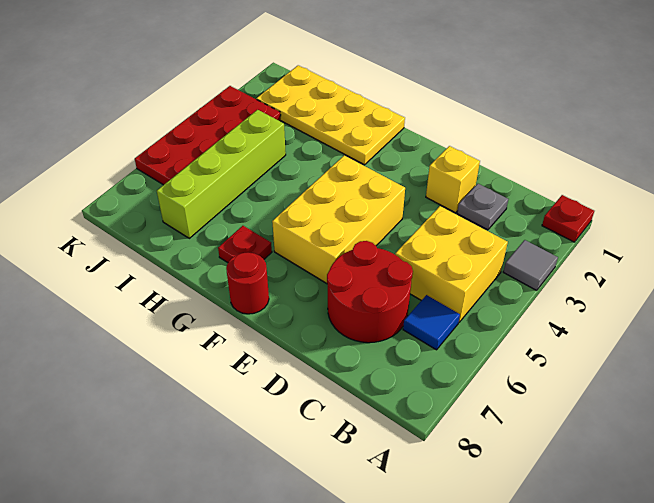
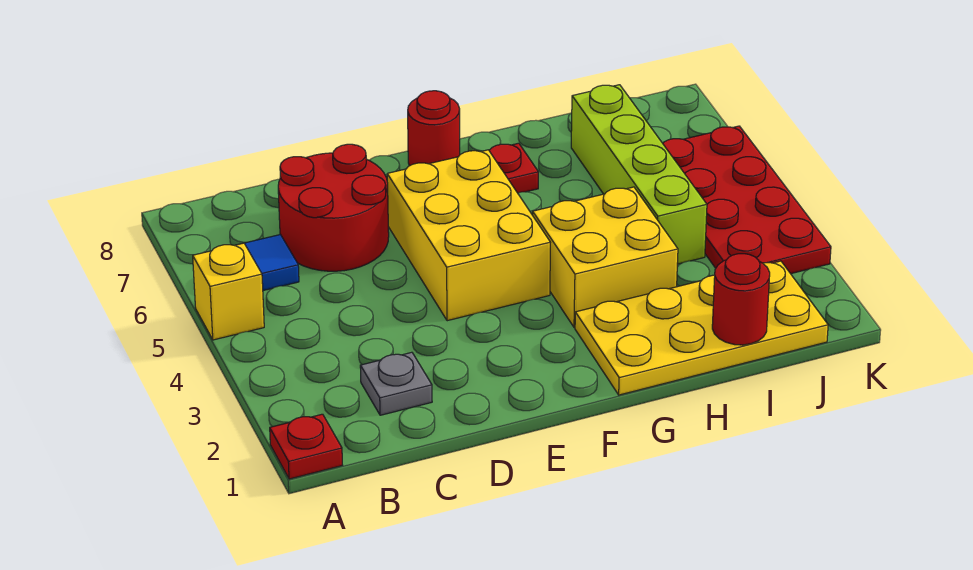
grey tile A3 level 1 -> none
yellow brick B4:C5 level 1 -> yellow brick G3:H4 level 1
yellow brick D2 level 1 -> yellow brick A5 level 1
none -> red round brick I1 level 2

